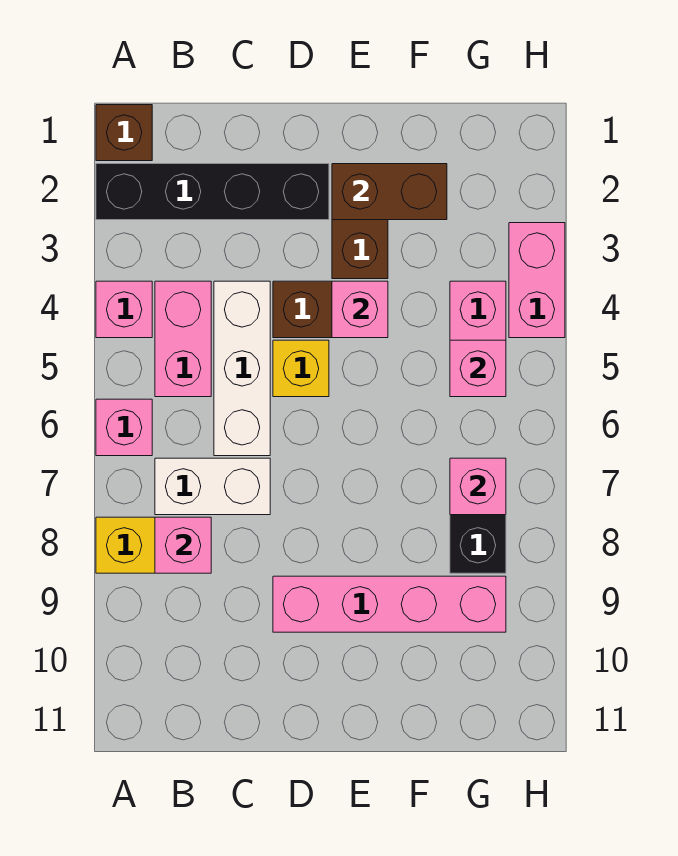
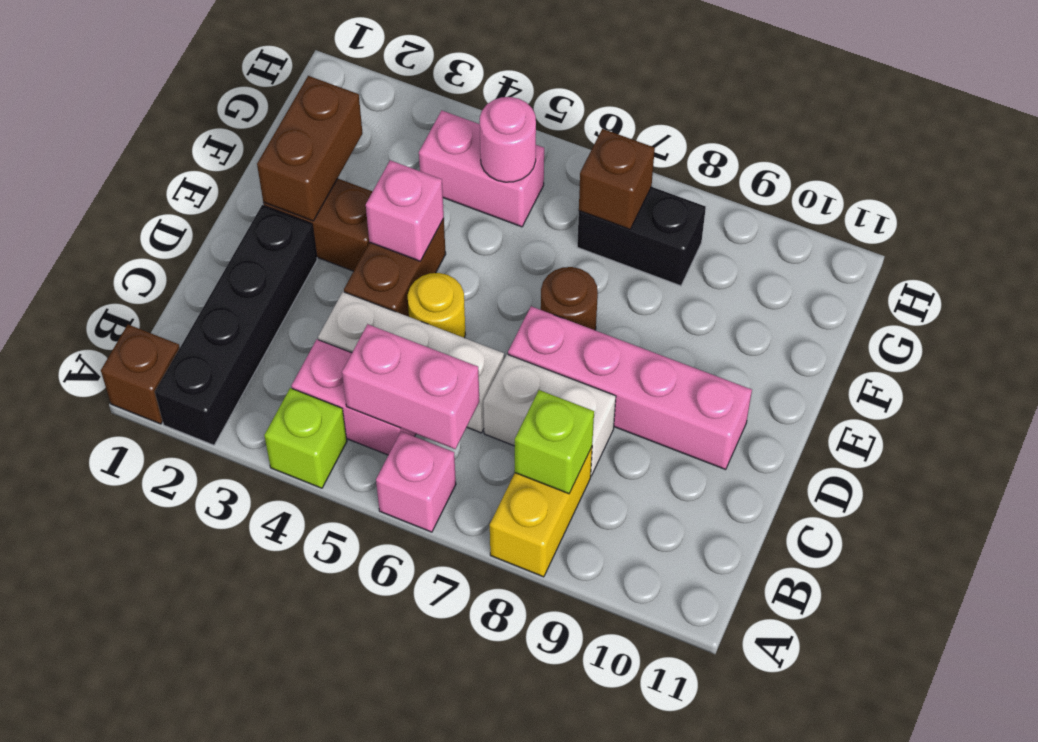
pink brick A4 level 1 -> lime brick A4 level 1
white brick B7:C7 level 1 -> white brick C7:C8 level 1
pink brick B8 level 2 -> lime brick B8 level 2
yellow brick D5 level 1 -> yellow round brick D5 level 1
pink brick D9:G9 level 1 -> pink brick D7:D10 level 1
none -> brown round brick E7 level 1
pink brick G5 level 2 -> pink round brick G5 level 2
pink brick G7 level 2 -> brown brick G7 level 2
pink brick H3:H4 level 1 -> pink brick B5:B6 level 2

